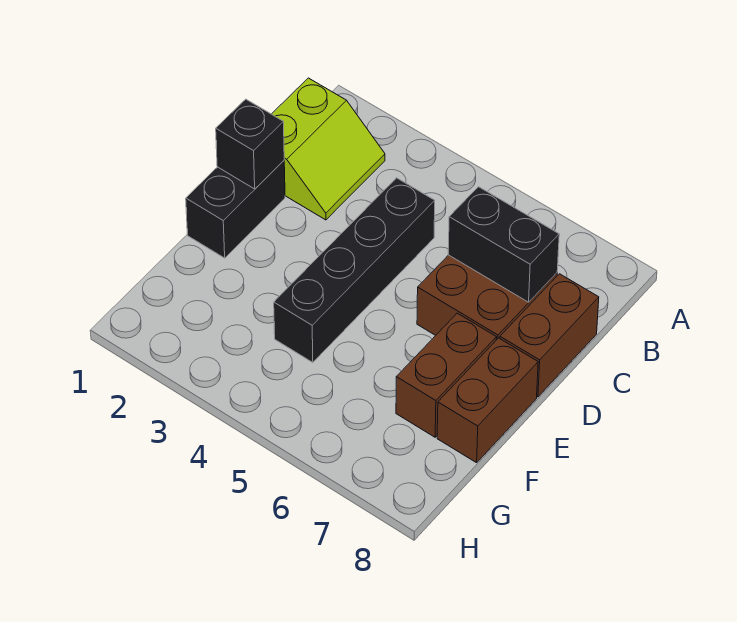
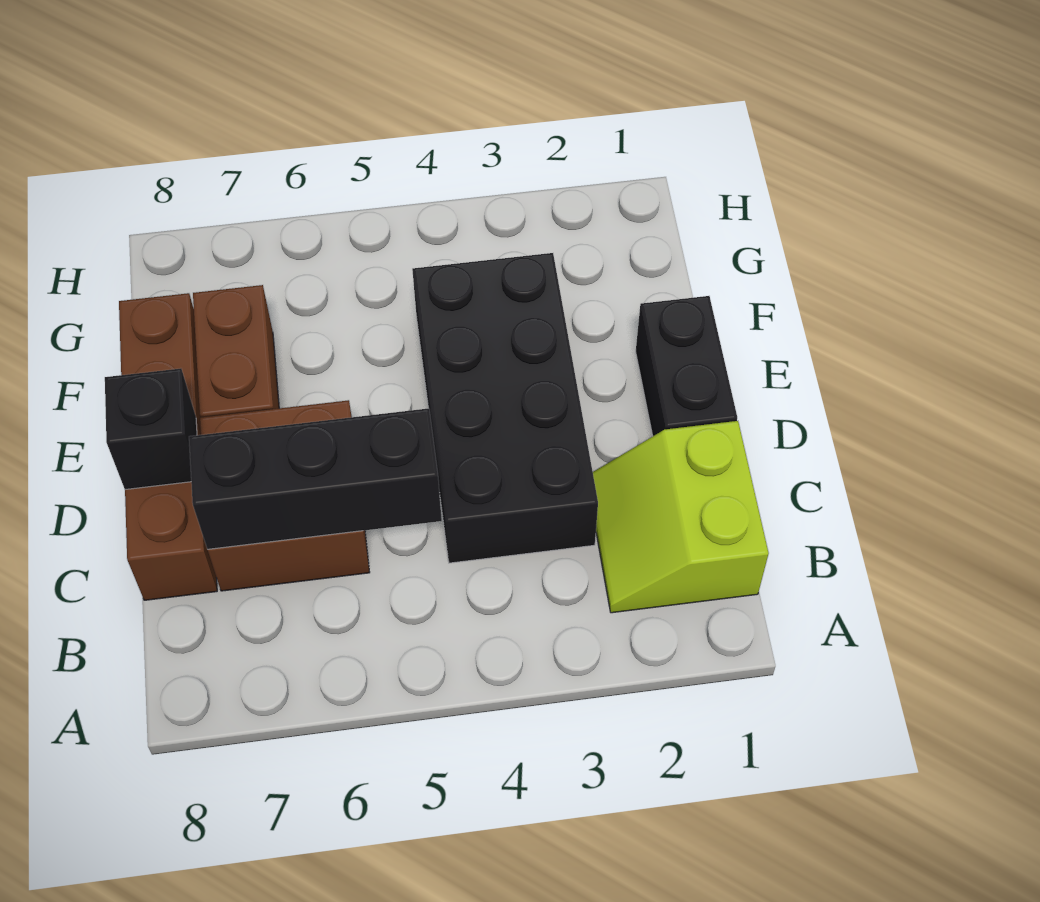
black brick C4:F4 level 1 -> black brick C3:F4 level 1
black brick C6:C7 level 2 -> black brick C5:C7 level 2
black brick D1 level 2 -> black brick D8 level 2

